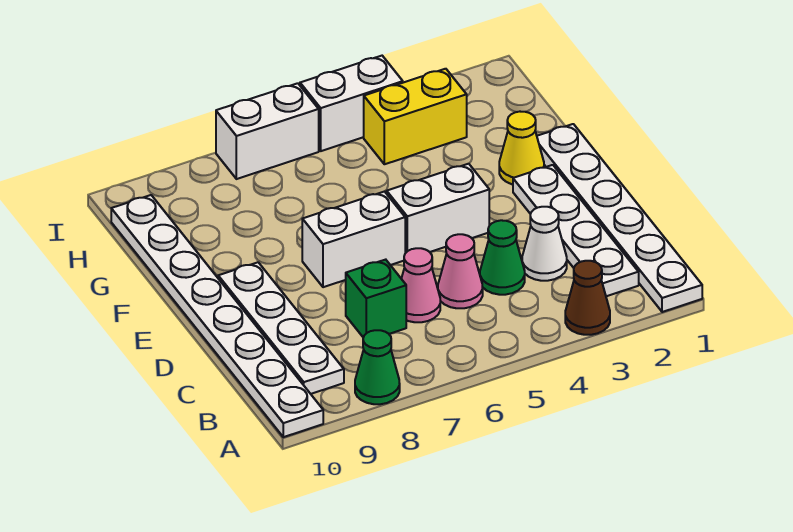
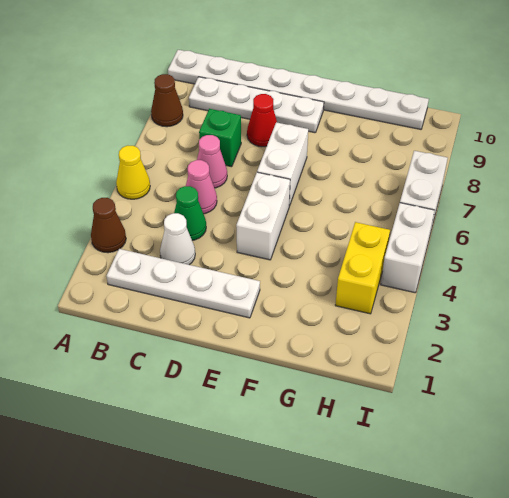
white plate A1:F1 level 1 -> none
green cone A8 level 1 -> brown cone A8 level 1
none -> red cone D8 level 1
yellow cone F2 level 1 -> yellow cone A5 level 1

